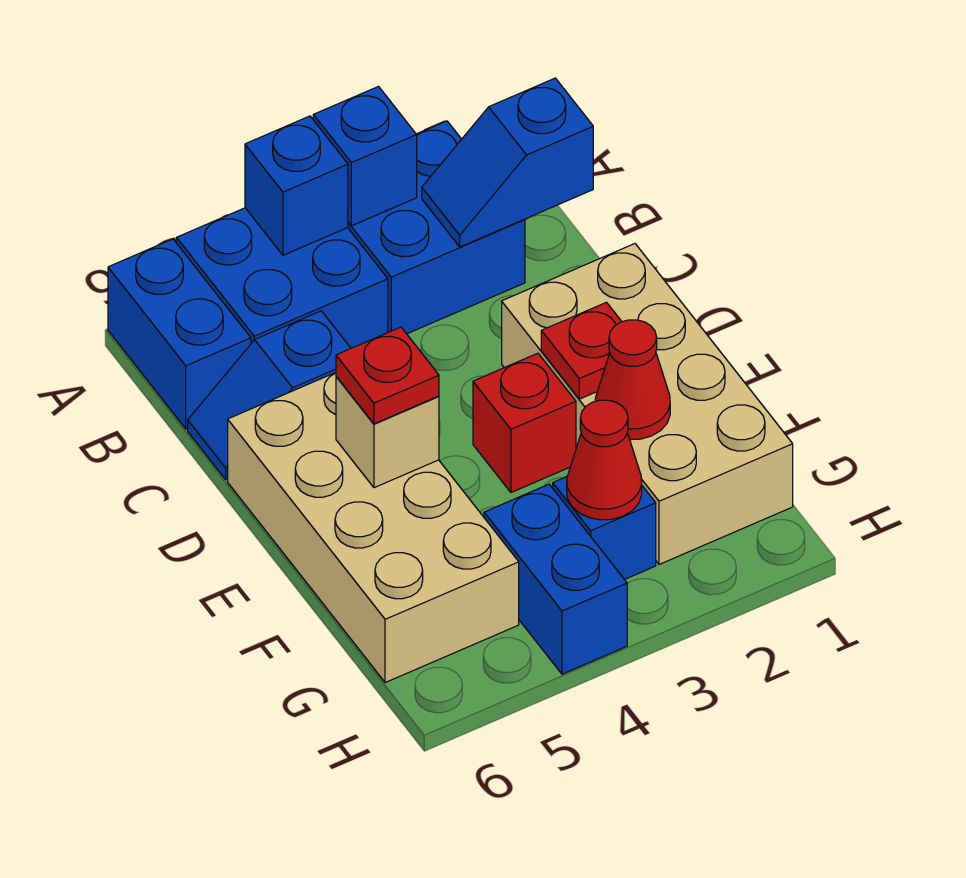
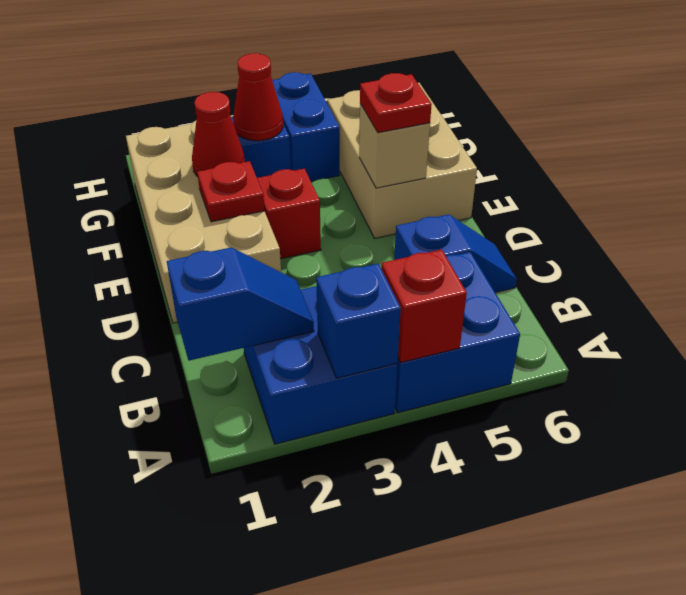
blue brick A4 level 2 -> red brick A4 level 2
blue brick A6:B6 level 1 -> none
tan brick D5:G6 level 1 -> tan brick E5:G6 level 1

